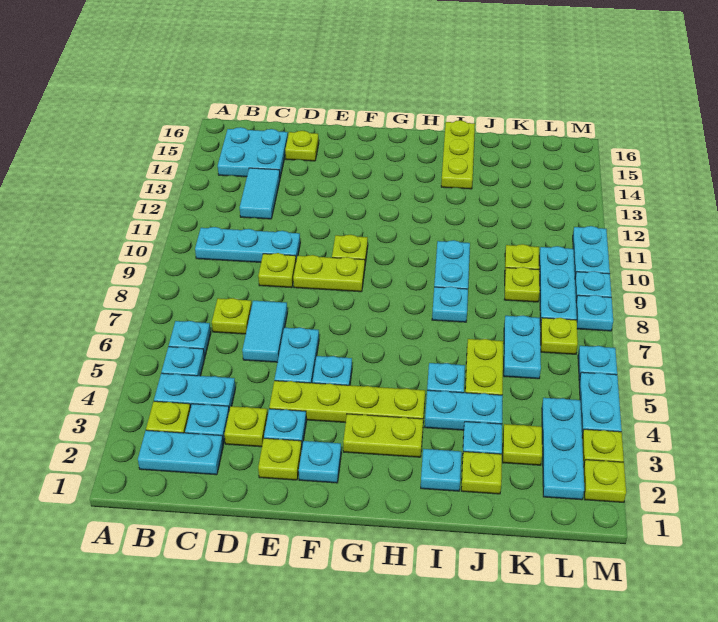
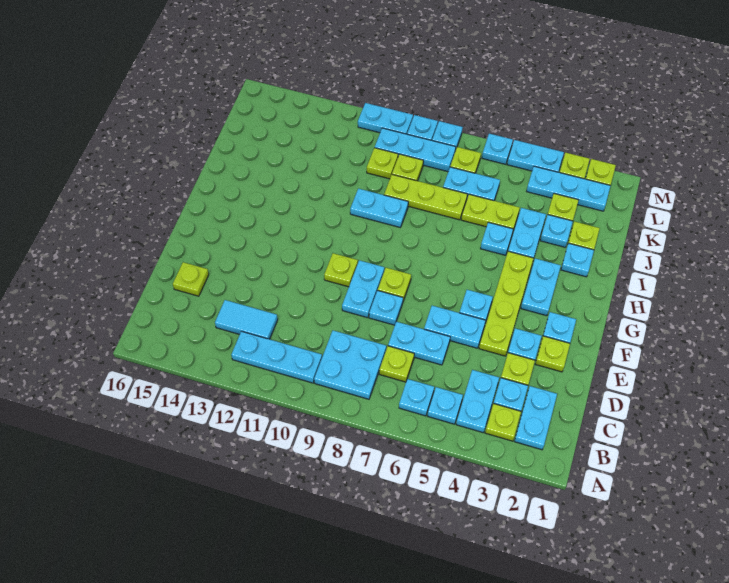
cyan plate B10:D10 level 1 -> cyan plate B10:B12 level 1
cyan plate B14:C15 level 1 -> cyan plate B8:C9 level 1
cyan tile D6:D7 level 1 -> cyan plate D6:D7 level 1
lime plate D9 level 1 -> lime plate F8 level 1
lime plate E9:F9 level 1 -> cyan plate E9:F9 level 1
lime plate G3:H3 level 1 -> cyan plate G3:H3 level 1
cyan plate I8 level 1 -> cyan plate E8 level 1
lime plate I14:I16 level 1 -> lime plate J7:J9 level 1

